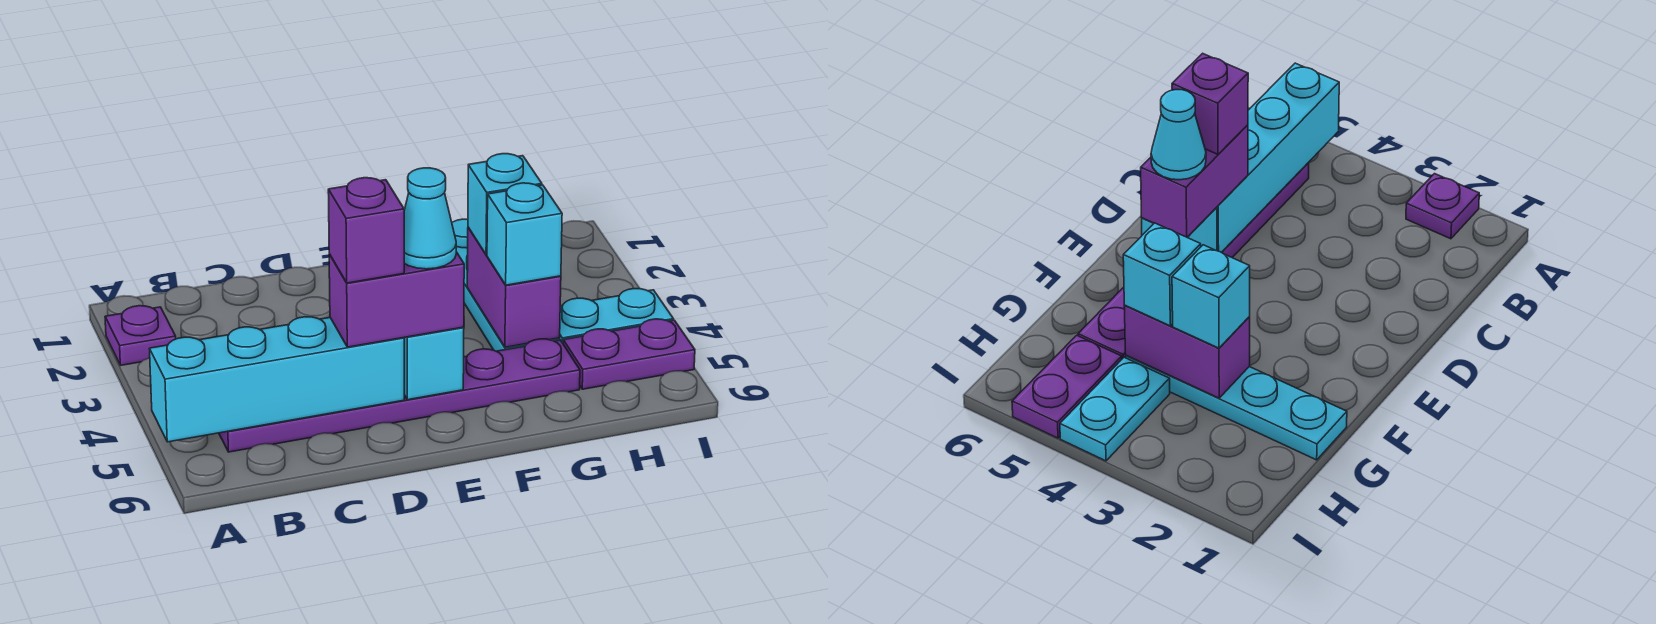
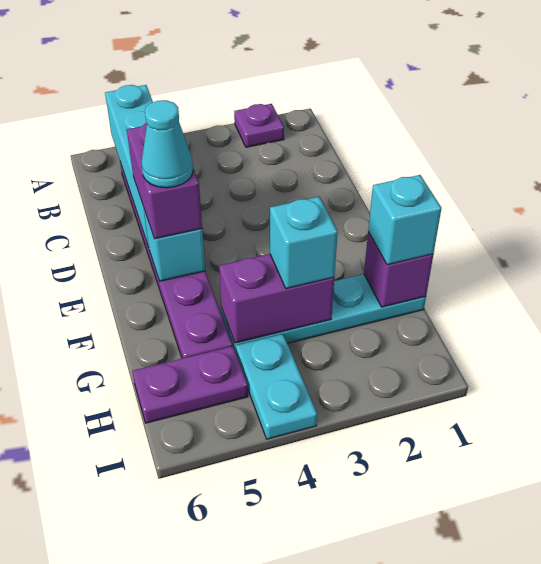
purple brick D5 level 4 -> purple brick G1 level 2
cyan brick G4 level 3 -> cyan brick G1 level 3
purple plate H5:I5 level 1 -> purple plate H5:H6 level 1

